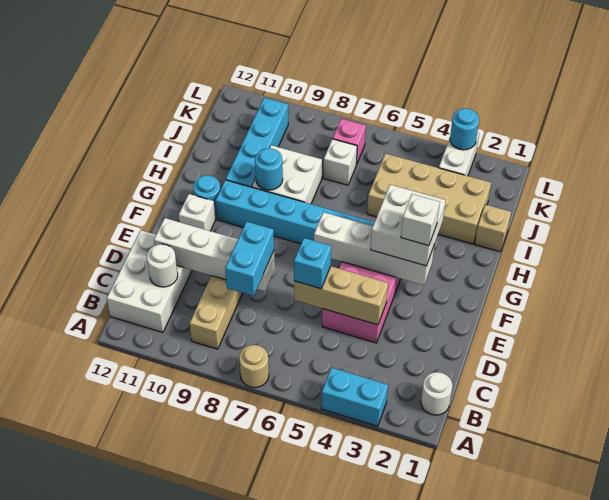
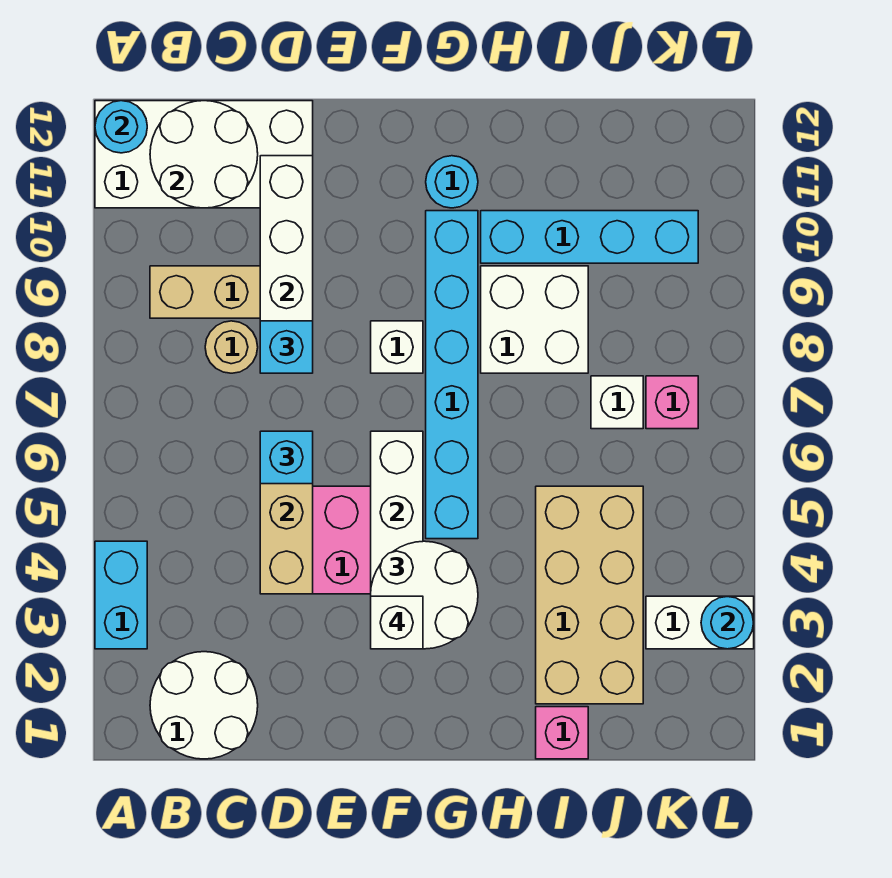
tan round brick A7 level 1 -> tan round brick C8 level 1
white round brick B1 level 1 -> white round brick B1:C2 level 1
white brick B11:D12 level 1 -> white brick A11:D12 level 1
cyan brick C8:D8 level 3 -> cyan brick D8 level 3
white round brick C11 level 2 -> white round brick B11:C12 level 2
white brick F3:G4 level 3 -> white round brick F3:G4 level 3
white brick F11 level 1 -> white brick F8 level 1
cyan round brick H9 level 2 -> cyan round brick A12 level 2
tan brick I1 level 1 -> pink brick I1 level 1

